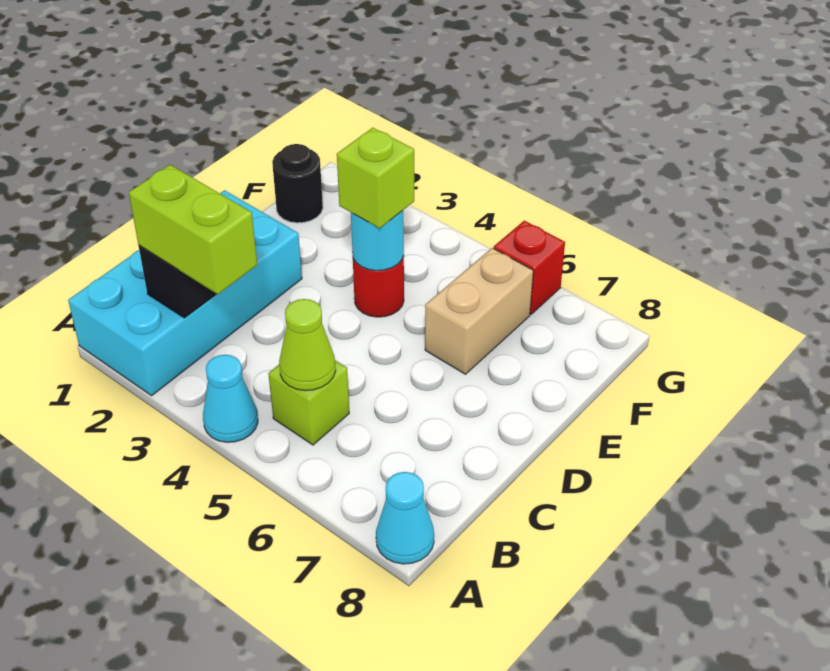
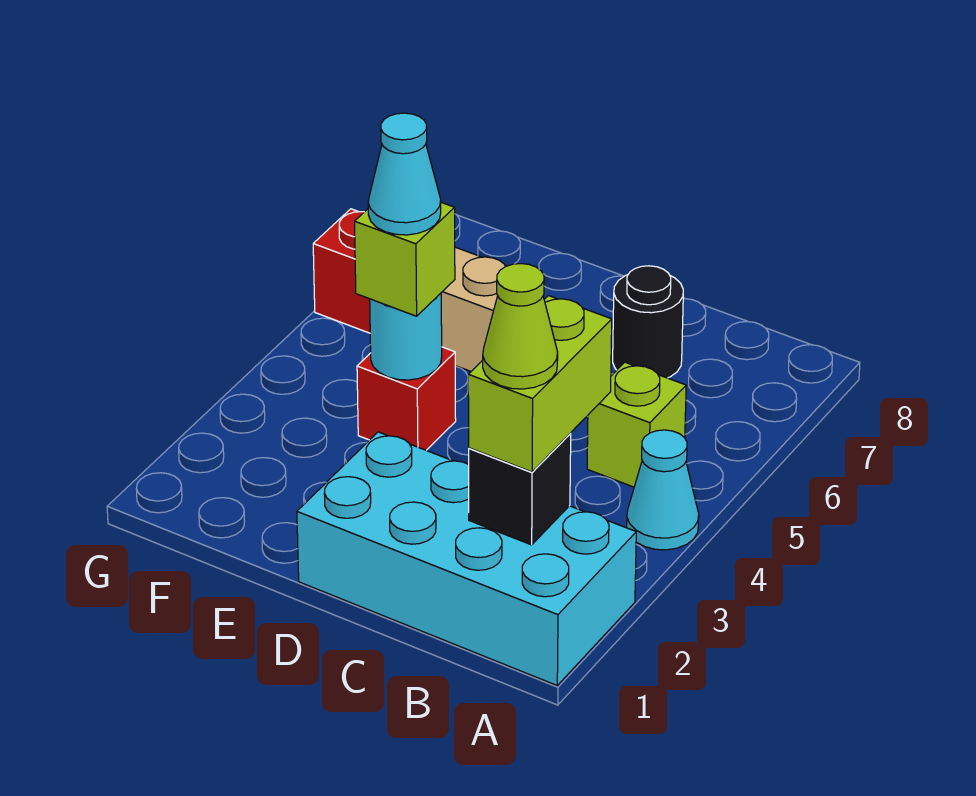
cyan cone A8 level 1 -> cyan cone E4 level 4
lime cone B5 level 2 -> lime cone B2 level 4
red round brick E4 level 1 -> red brick E4 level 1
black round brick F1 level 1 -> black round brick C7 level 1

